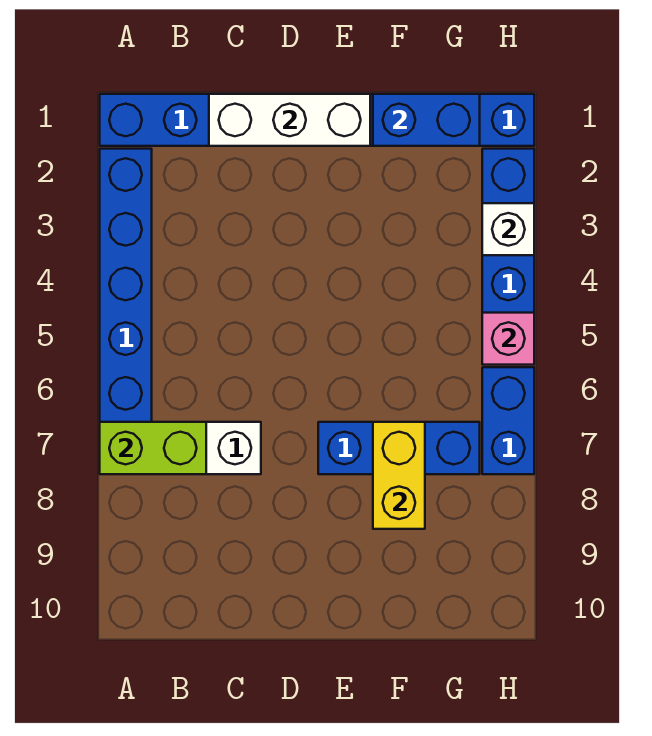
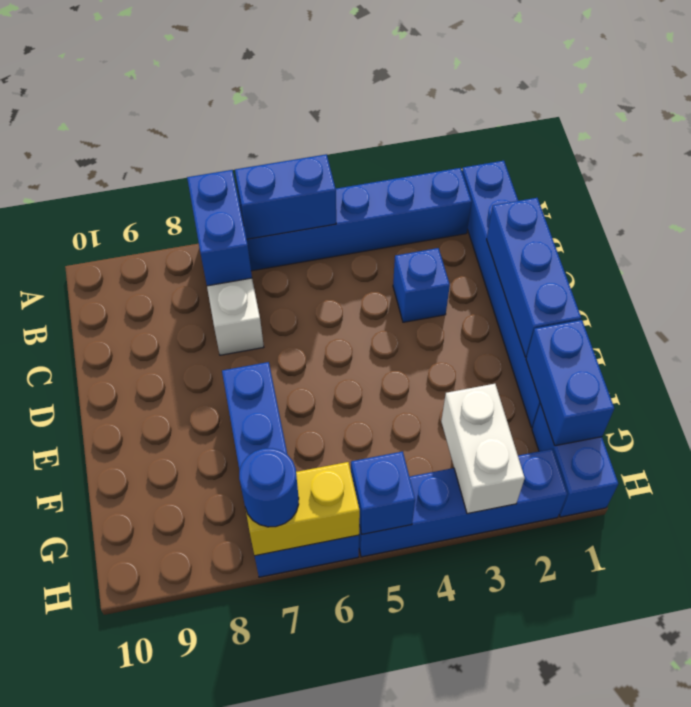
none -> blue brick A5:A6 level 2
lime brick A7:B7 level 2 -> blue brick A7:B7 level 2
white brick C1:E1 level 2 -> blue brick C1:E1 level 2
none -> blue brick C3 level 1
yellow brick F7:F8 level 2 -> yellow brick H6:H7 level 2
white brick H3 level 2 -> white brick G3:H3 level 2
pink brick H5 level 2 -> blue brick H5 level 2
none -> blue round brick H7 level 3

